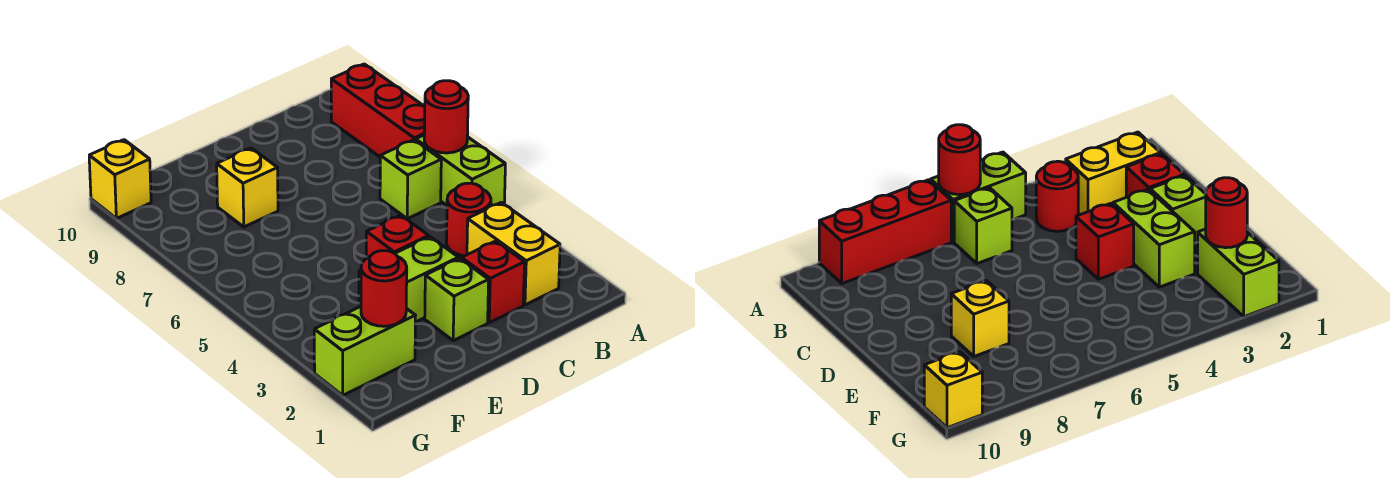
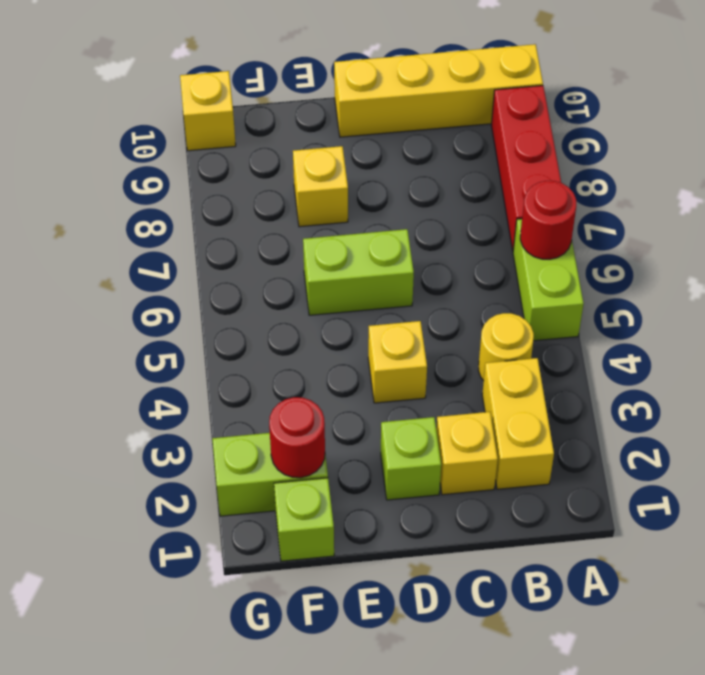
none -> yellow brick A10:D10 level 1
red round brick B4 level 1 -> yellow round brick B4 level 1
lime brick B6 level 1 -> lime brick F1 level 1
red brick C2 level 1 -> yellow brick C2 level 1
lime brick D3:E3 level 1 -> lime brick D6:E6 level 1
red brick D4 level 1 -> yellow brick D4 level 1

